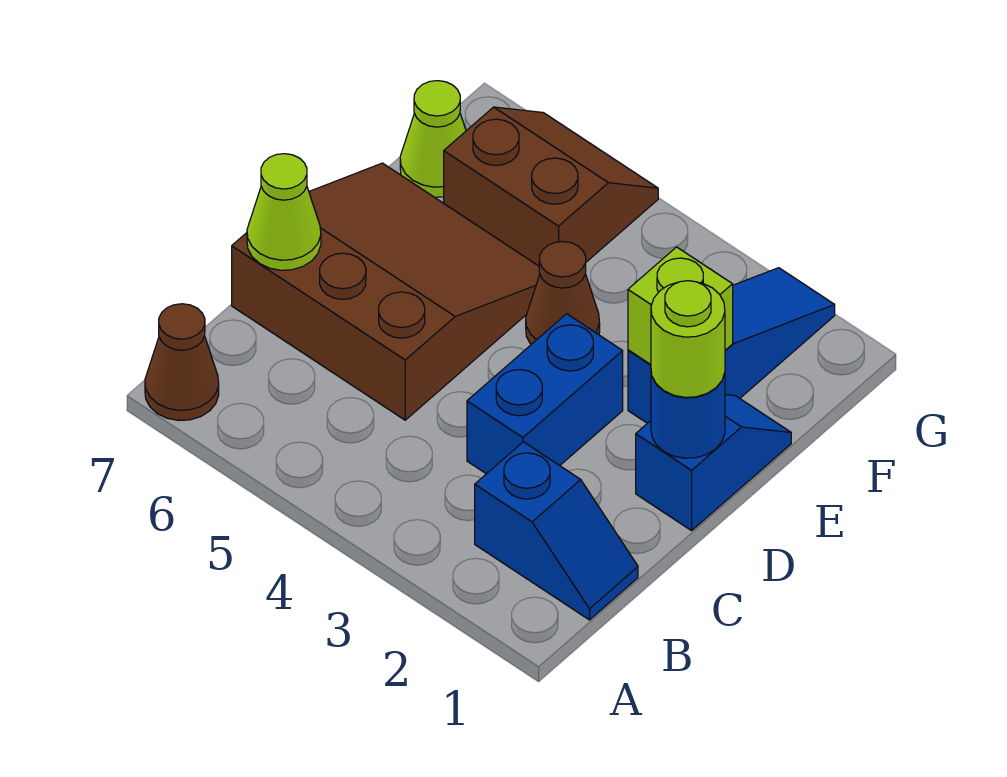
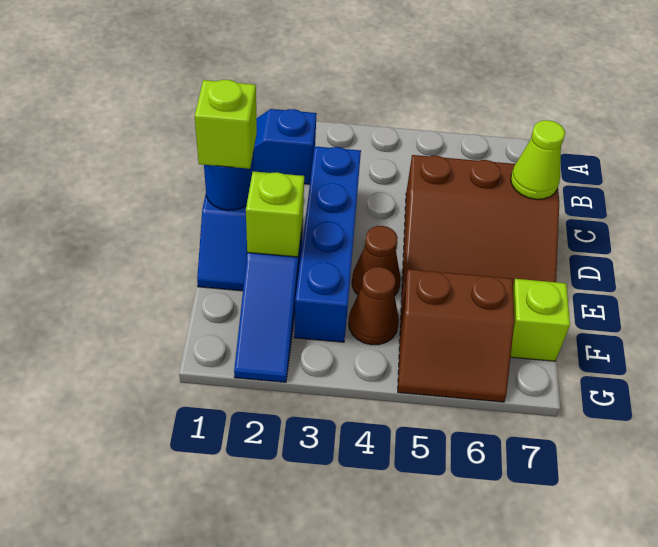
brown cone A7 level 1 -> brown cone F4 level 1
blue brick C3:D3 level 1 -> blue brick C3:F3 level 1
lime round brick D1 level 3 -> lime brick D1 level 3
lime cone F7 level 1 -> lime brick F7 level 1

